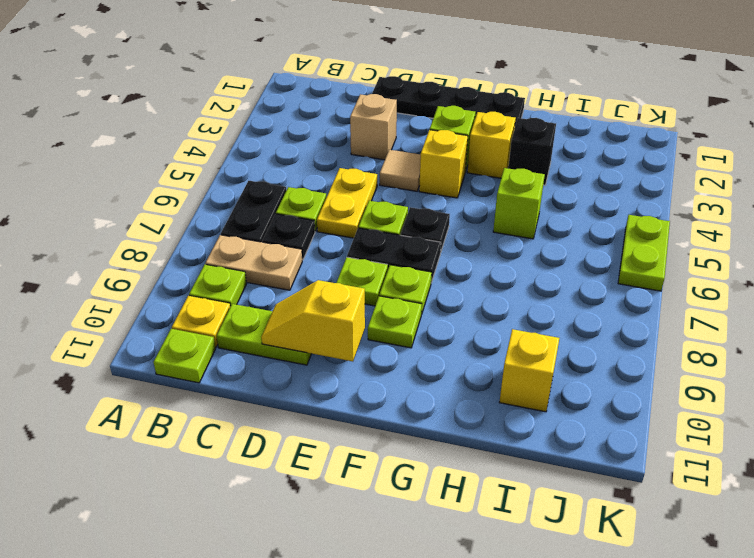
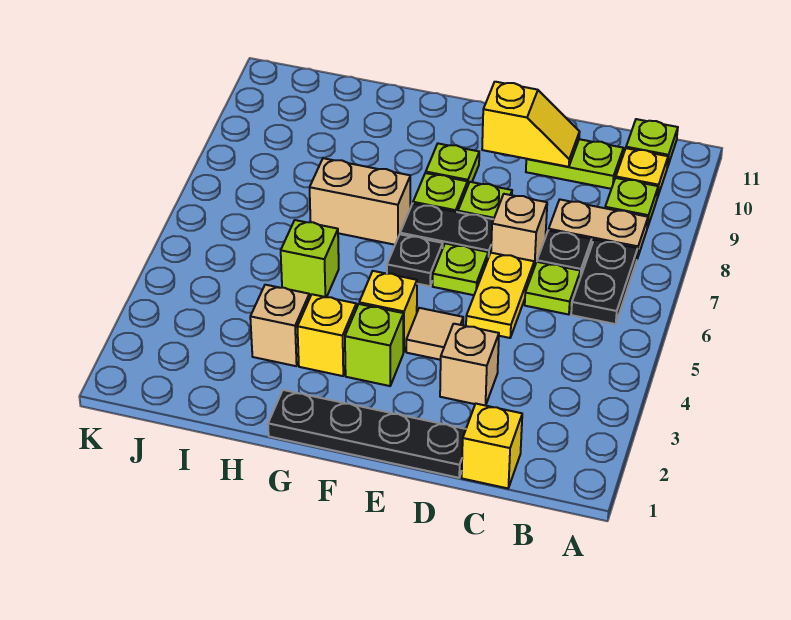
none -> tan brick D7 level 1
none -> tan brick G7:H7 level 1
black brick H3 level 1 -> tan brick H3 level 1
yellow brick I10 level 1 -> yellow brick C1 level 1
lime plate K5:K6 level 1 -> none

